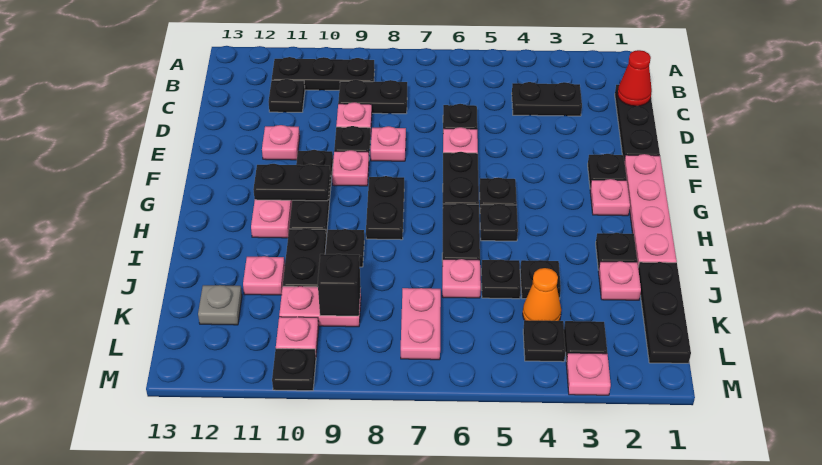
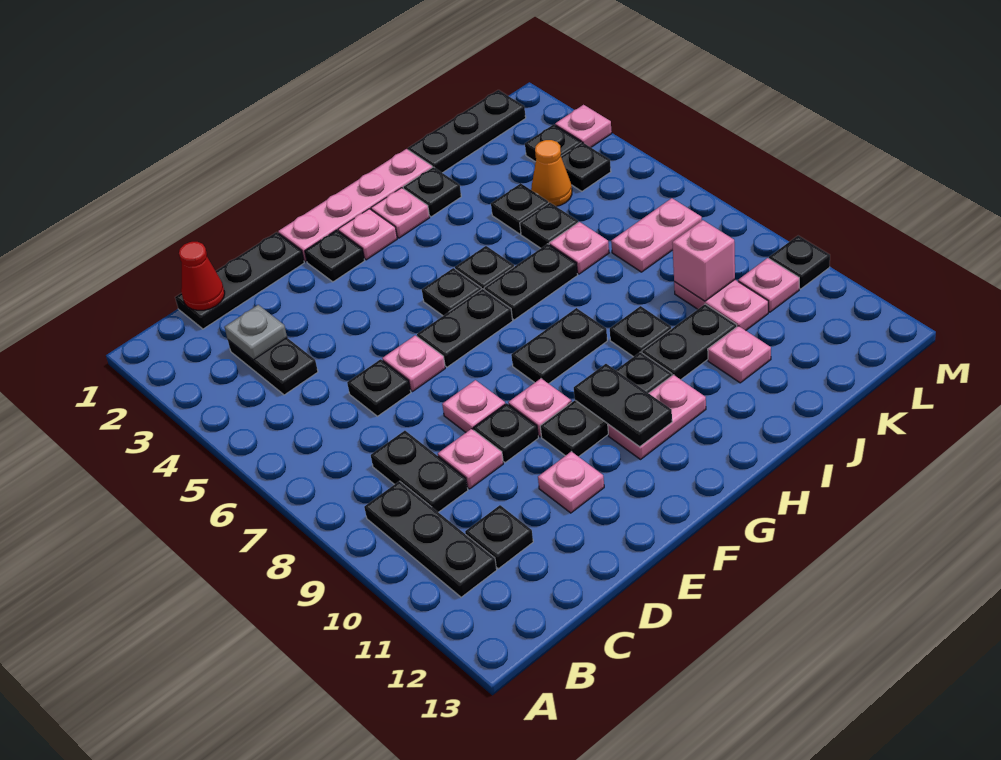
pink plate J2 level 1 -> pink plate H2 level 1
black brick K9 level 2 -> pink brick K9 level 2
grey plate K12 level 1 -> grey plate C3 level 2

